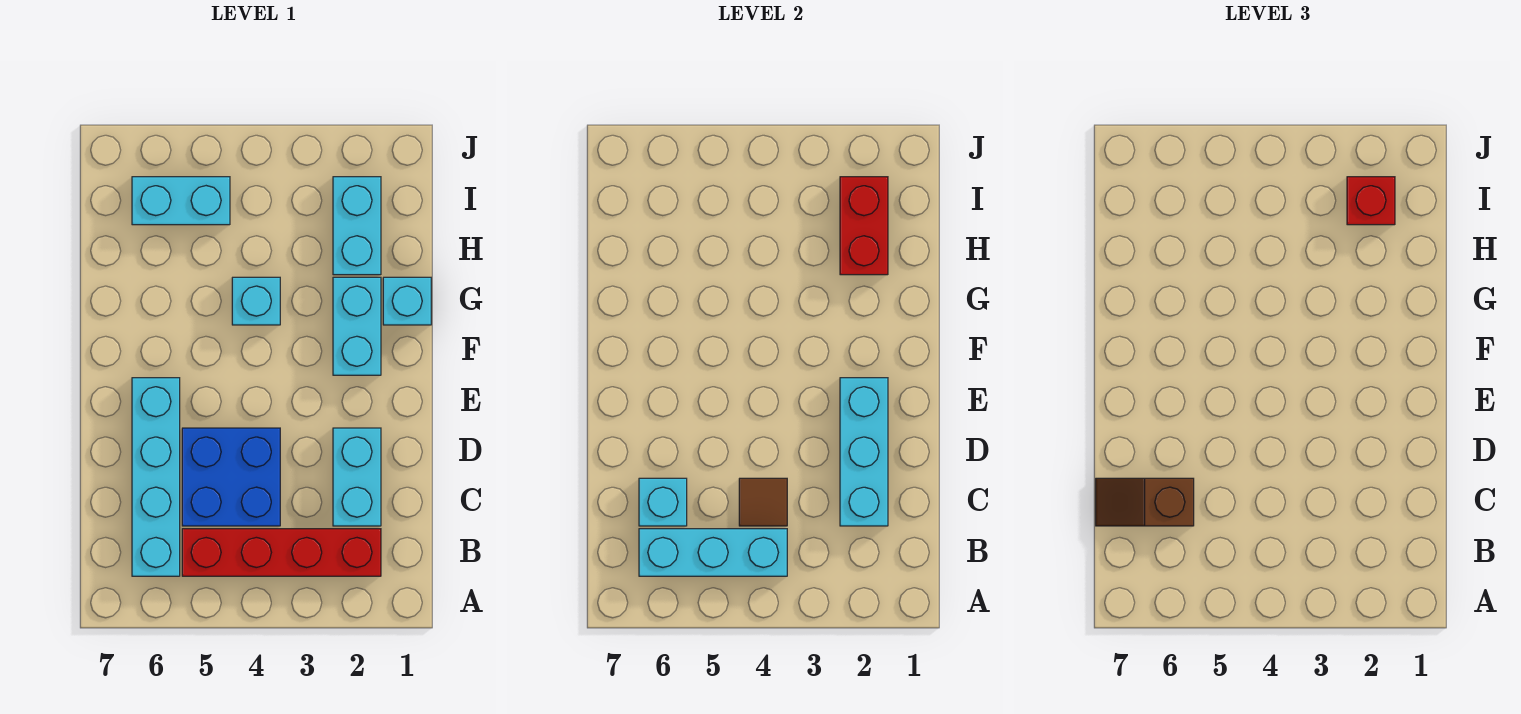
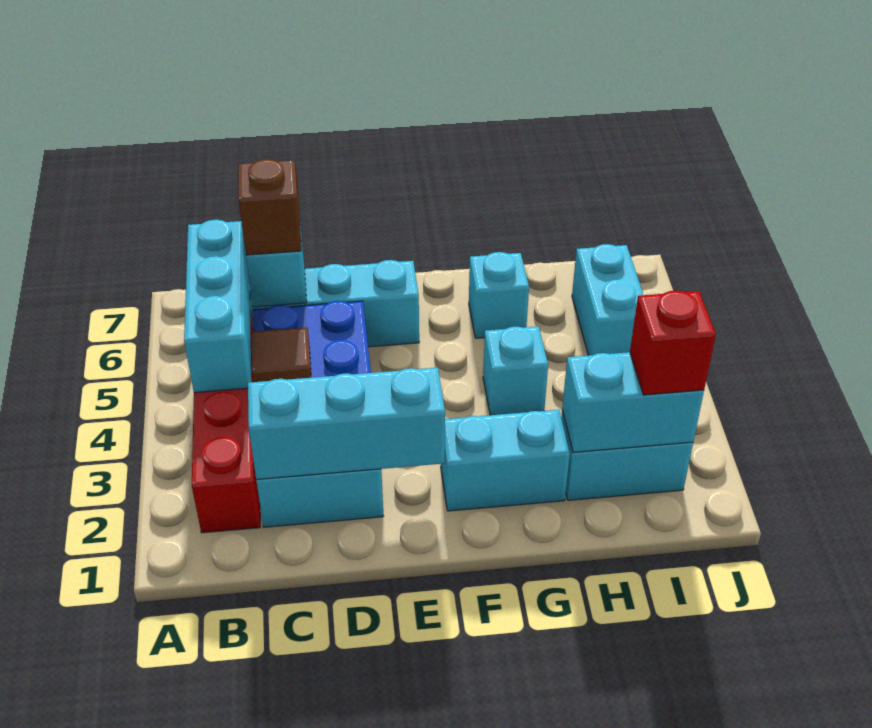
cyan brick G1 level 1 -> cyan brick G6 level 1
red brick H2:I2 level 2 -> cyan brick H2:I2 level 2

